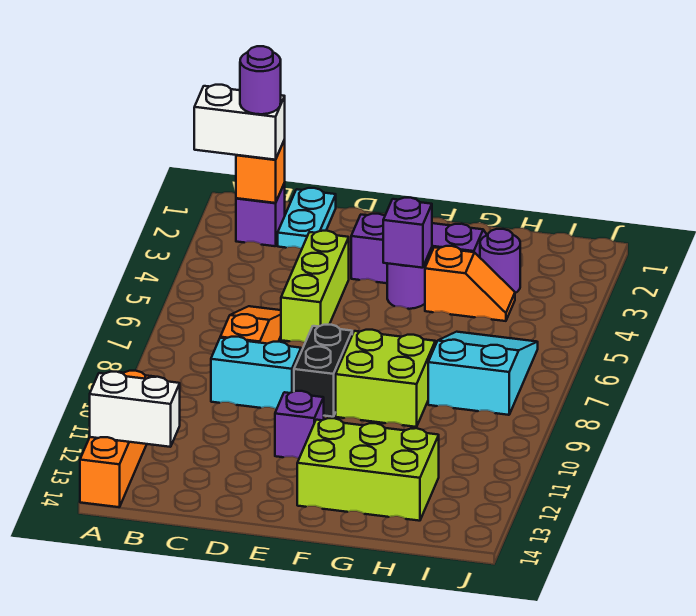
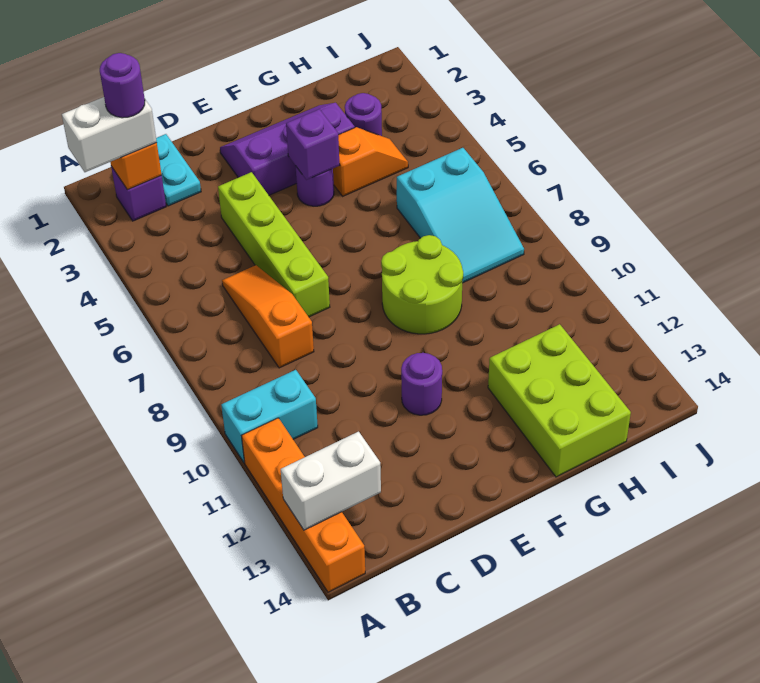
cyan brick C9:D9 level 1 -> cyan brick A10:B10 level 1
lime brick D4:D6 level 1 -> lime brick D4:D7 level 1
black brick E8:E9 level 1 -> none
purple brick E11 level 1 -> purple round brick E11 level 1
lime brick F8:G9 level 1 -> lime round brick F8:G9 level 1
lime brick F12:H13 level 1 -> lime brick G12:H14 level 1
cyan slope H6:I8 level 1 top 8 -> cyan slope H6:I8 level 1 top 6

